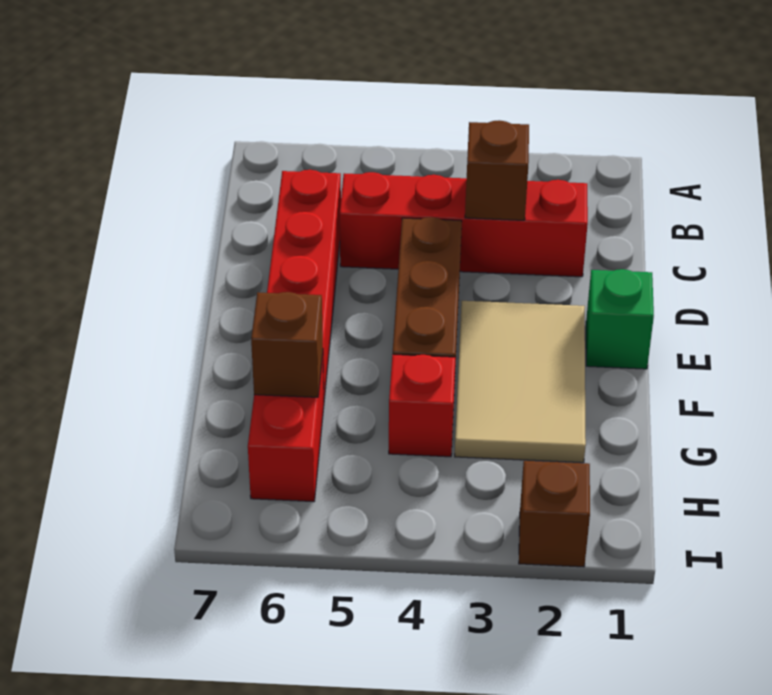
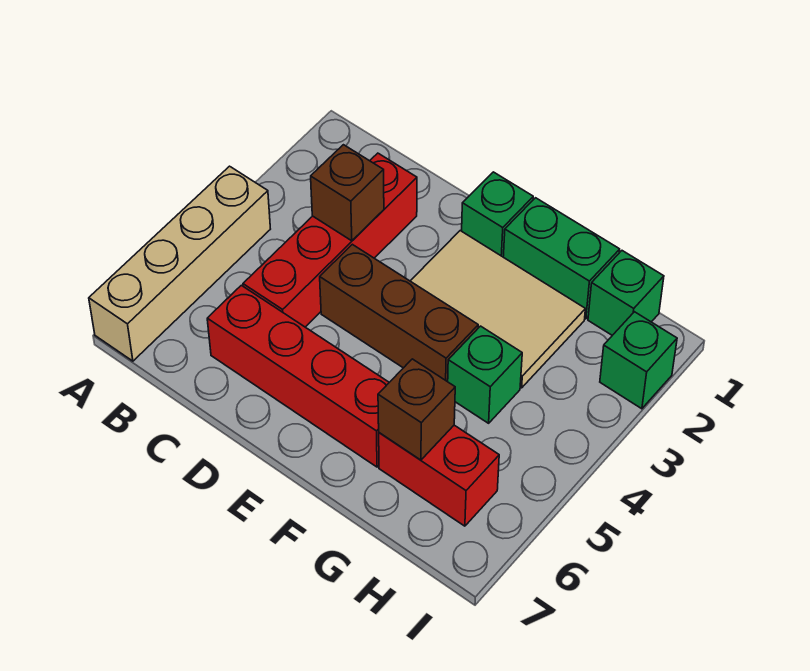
none -> tan brick A4:A7 level 1
none -> green brick F1:G1 level 1
red brick G4 level 1 -> green brick G4 level 1
none -> green brick H1 level 1
brown brick I2 level 1 -> green brick I2 level 1

